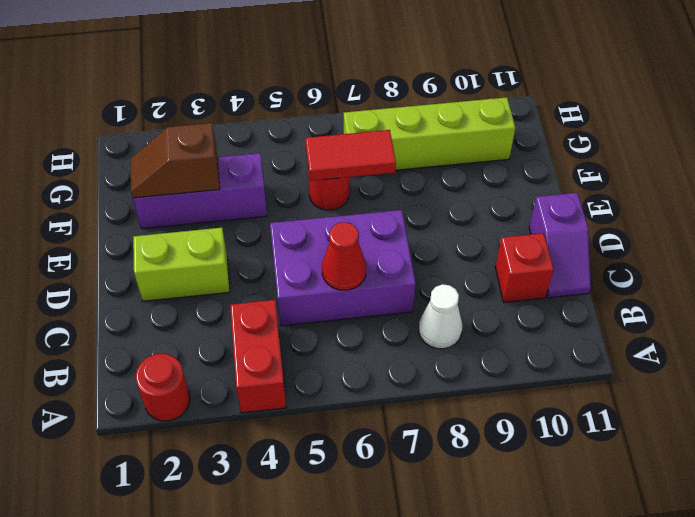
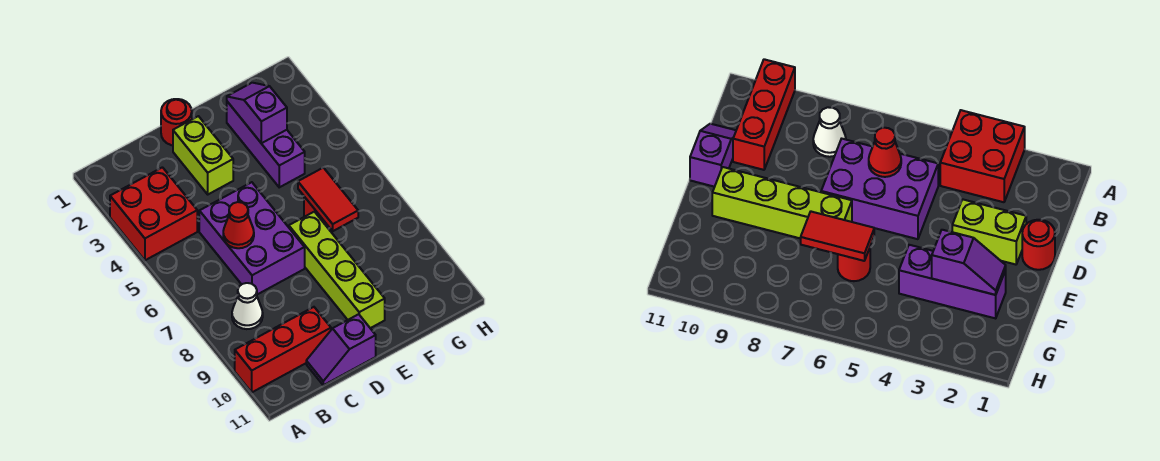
red round brick A2 level 1 -> red round brick D1 level 1
red brick A4:B4 level 1 -> red brick A3:B4 level 1
red brick C10 level 1 -> red brick A10:C10 level 1
brown slope F2:F3 level 2 top 3 -> purple slope F2:F3 level 2 top 3
lime brick G7:G10 level 1 -> lime brick E7:E10 level 1

